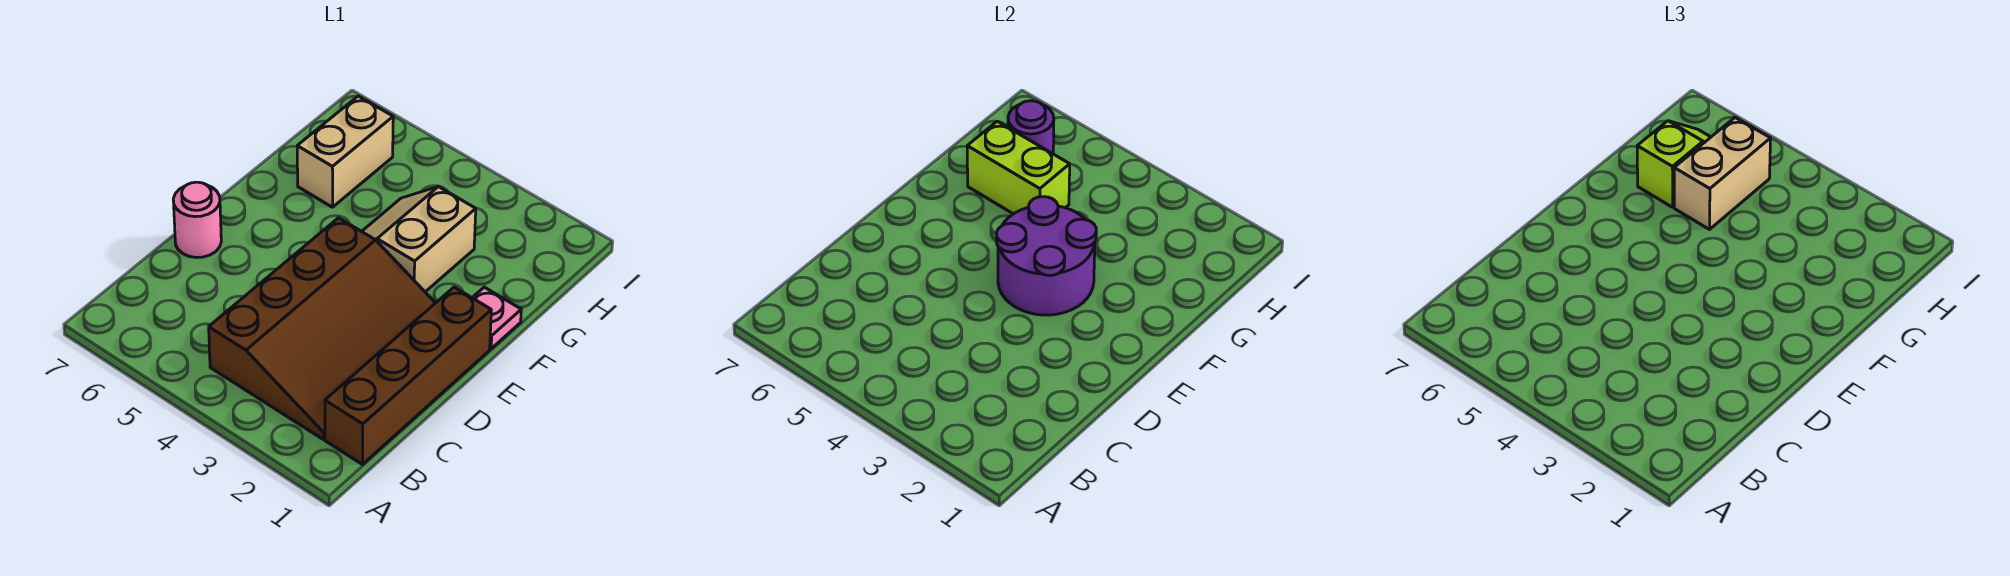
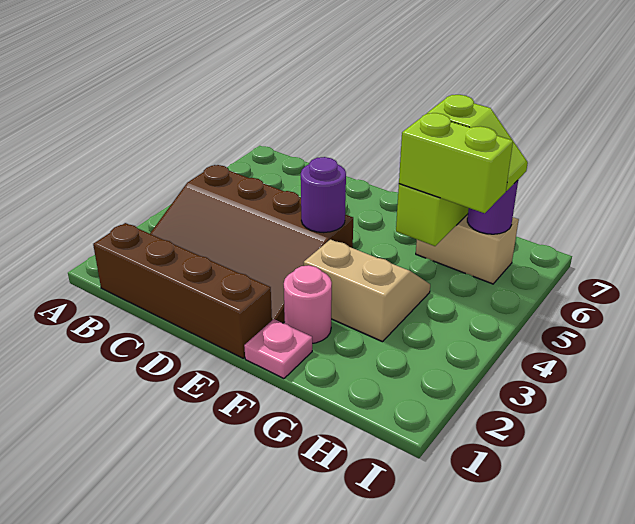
pink round brick D7 level 1 -> pink round brick F2 level 1
purple round brick E3:F4 level 2 -> purple round brick E4 level 2
tan brick G5:H5 level 3 -> lime brick G5:H5 level 3

